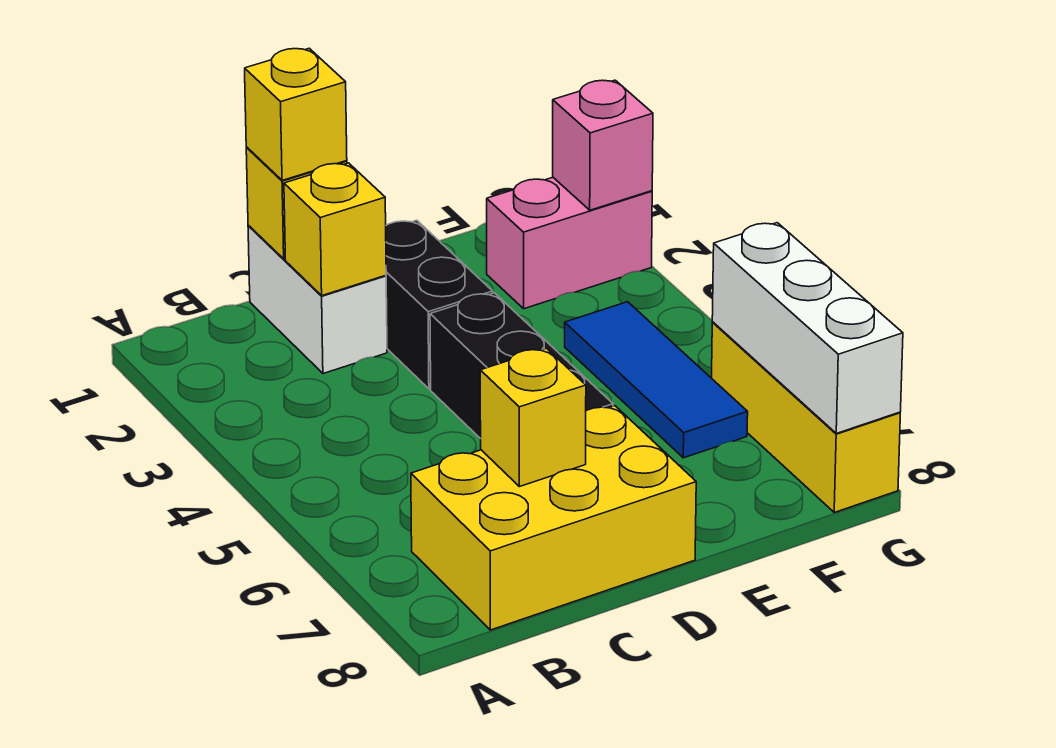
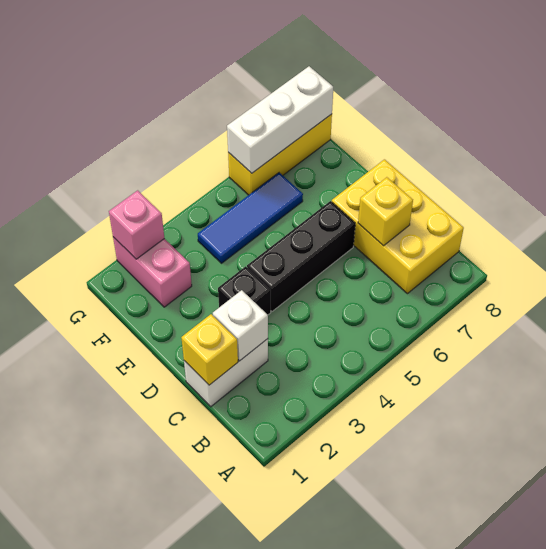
yellow brick C1 level 3 -> none
yellow brick C2 level 2 -> white brick C2 level 2
black brick D2:D3 level 1 -> black brick D3 level 1

